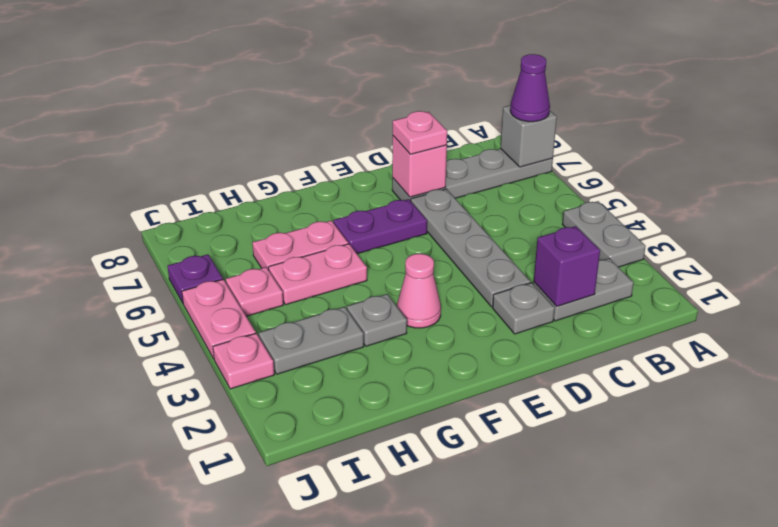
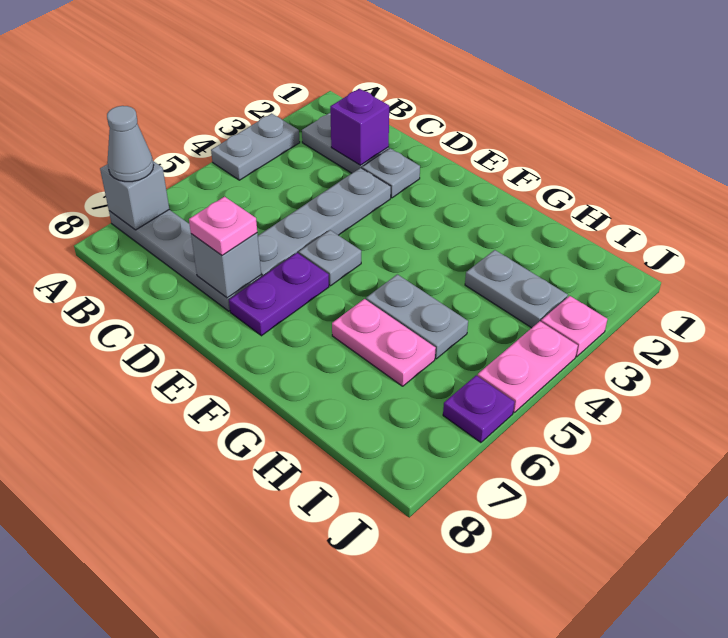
purple cone A7 level 3 -> grey cone A7 level 3
pink brick D7 level 2 -> grey brick D7 level 2
purple plate E6:F6 level 1 -> purple plate E6:E7 level 1
pink cone F3 level 1 -> none
grey plate G3 level 1 -> grey plate E5 level 1
pink plate G5:H5 level 1 -> grey plate G5:H5 level 1
pink plate I5 level 1 -> none

